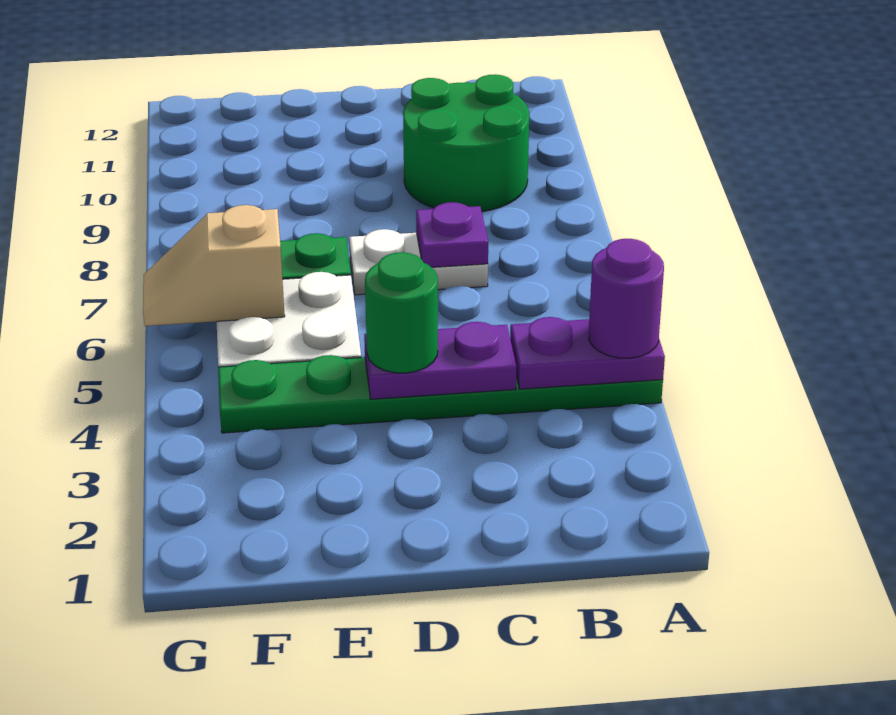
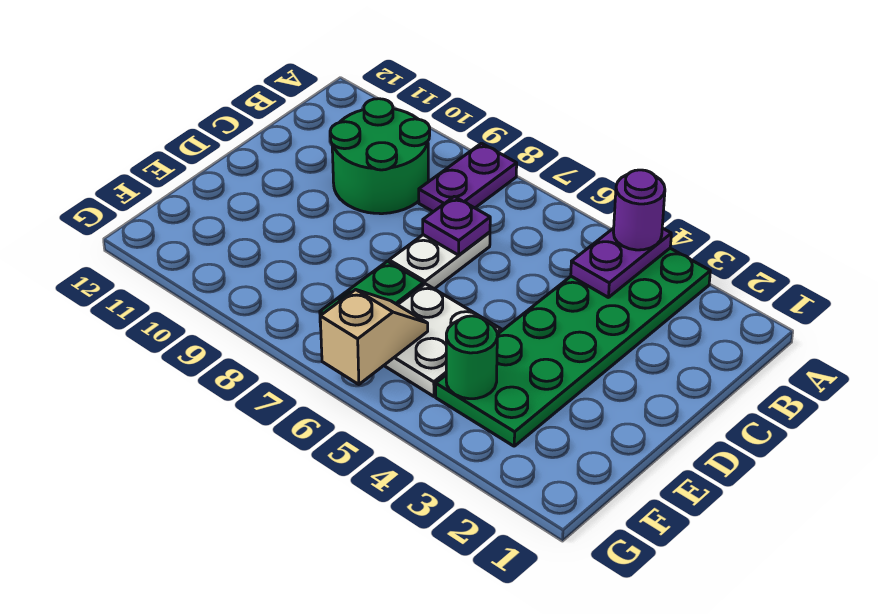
green plate A4:F4 level 1 -> green plate A3:F4 level 1
purple plate C4:D4 level 2 -> purple plate A8:B8 level 1
green round brick D4 level 3 -> green round brick F4 level 2
tan slope F6:G6 level 2 top F -> tan slope F6:G6 level 2 top G

